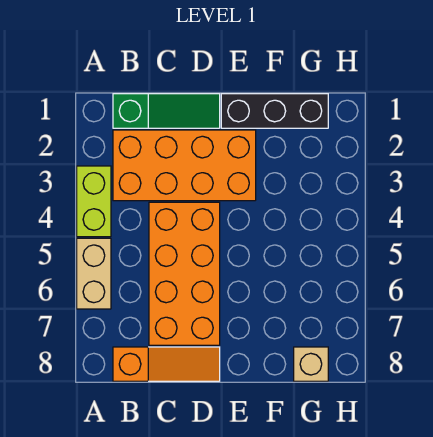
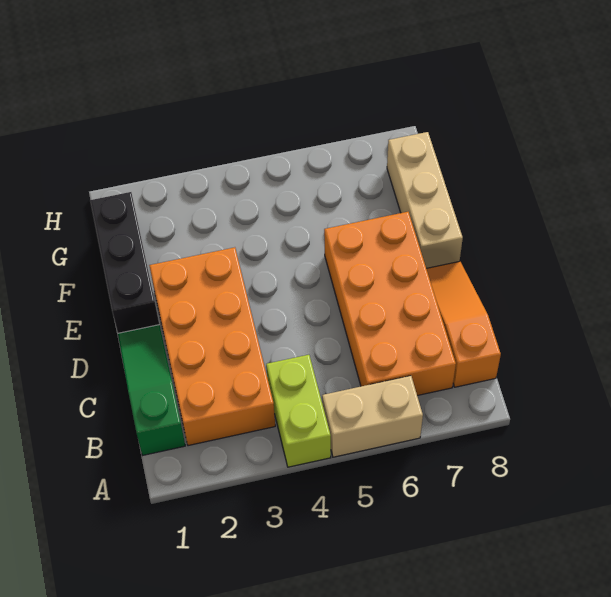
lime brick A3:A4 level 1 -> lime brick A4:B4 level 1
orange brick C4:D7 level 1 -> orange brick B6:E7 level 1
tan brick G8 level 1 -> tan brick E8:G8 level 1

